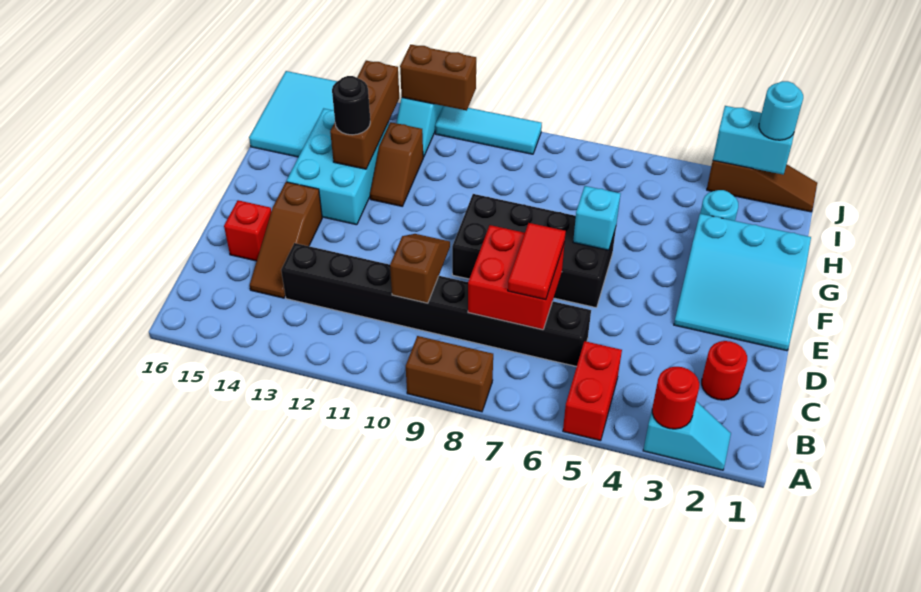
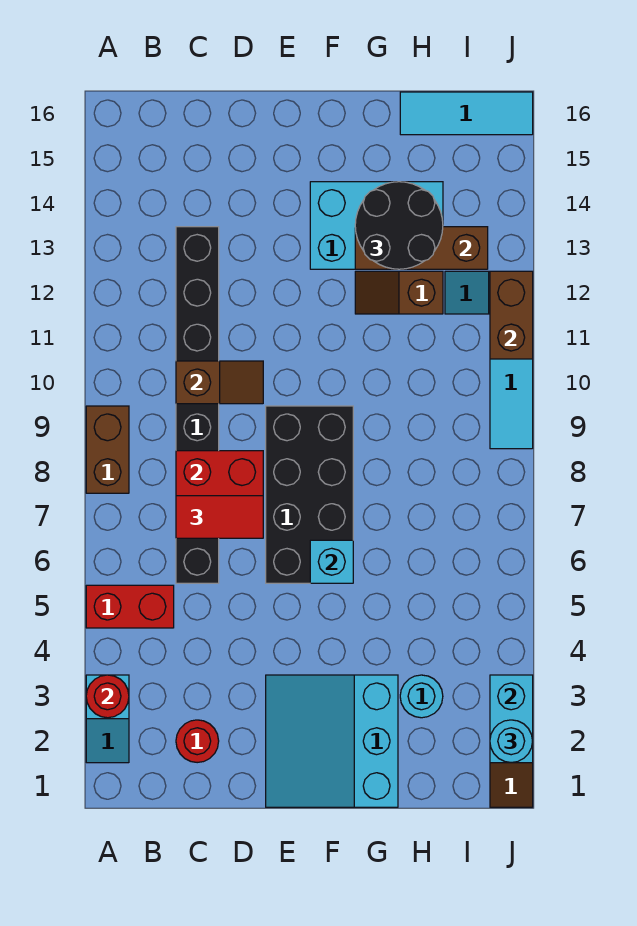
brown slope C14:E14 level 1 top E -> none
red brick D15 level 1 -> none
black round brick G13 level 3 -> black round brick G13:H14 level 3
cyan tile H15:J16 level 1 -> cyan tile H16:J16 level 1

